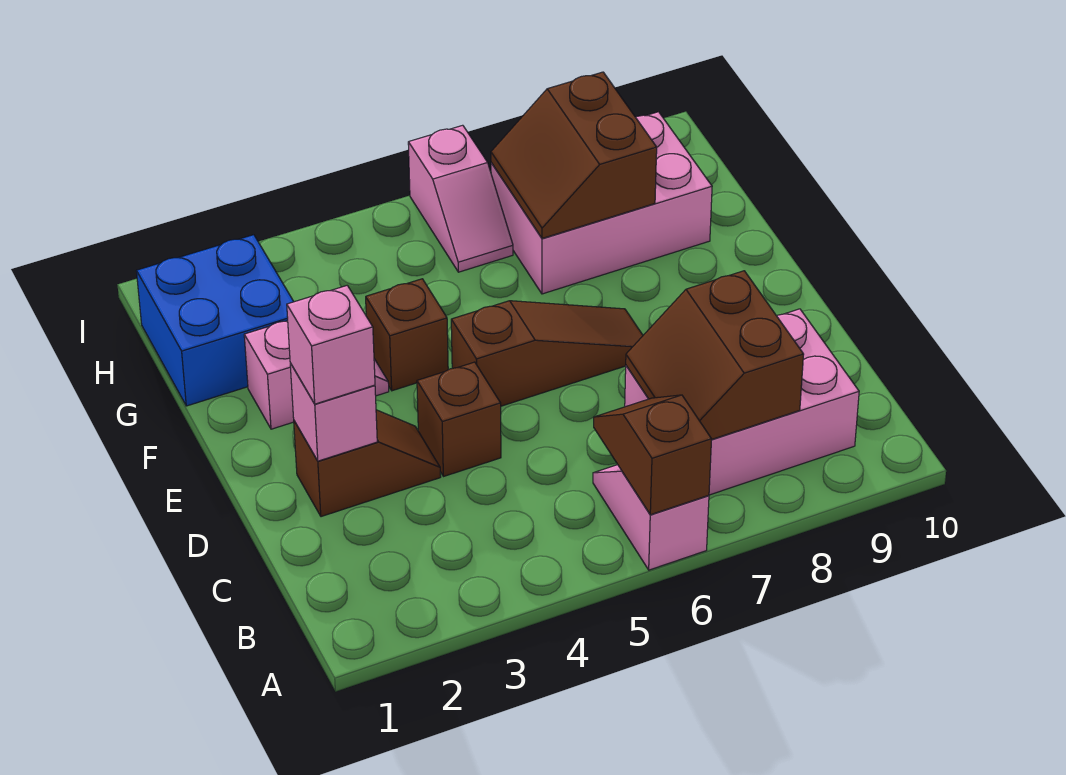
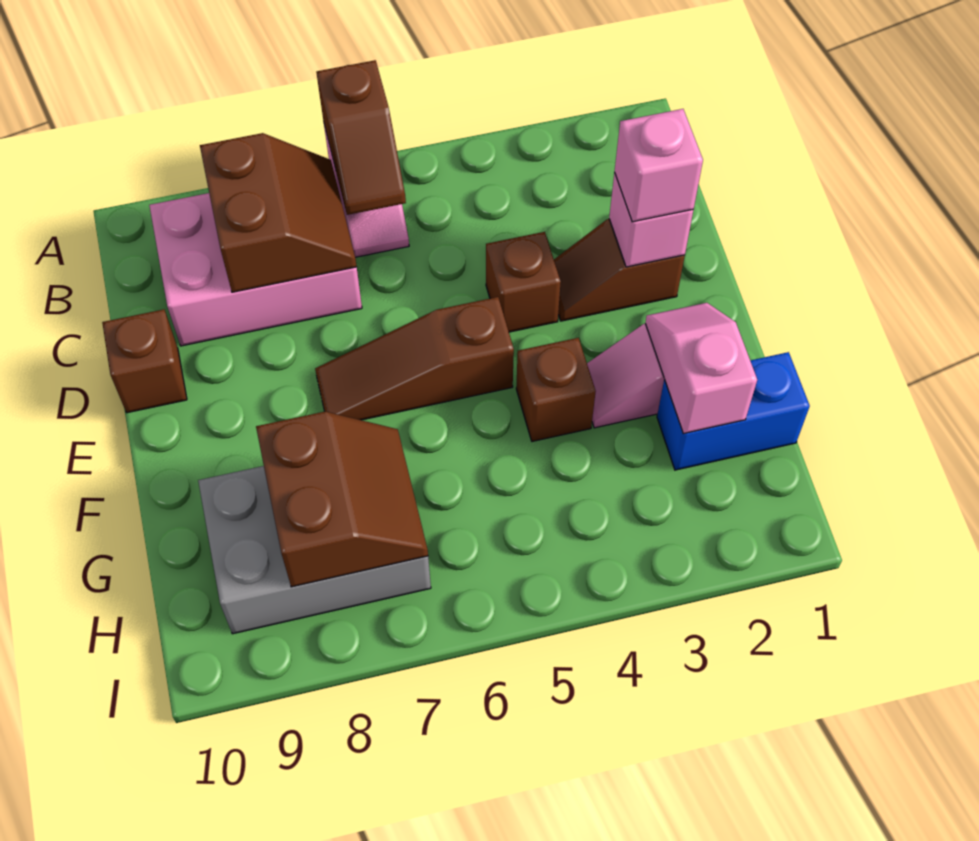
none -> brown brick D10 level 1
blue brick G1:H2 level 1 -> blue brick G1:G2 level 1
pink brick G7:H9 level 1 -> grey brick G7:H9 level 1
pink slope H6:I6 level 1 top I -> pink slope F2:G2 level 2 top G

